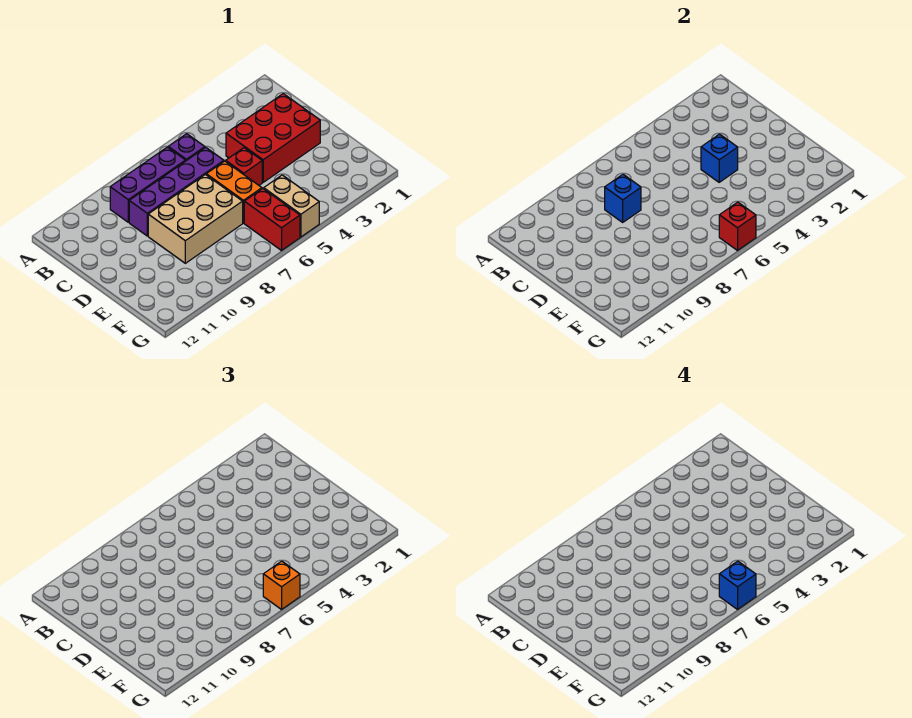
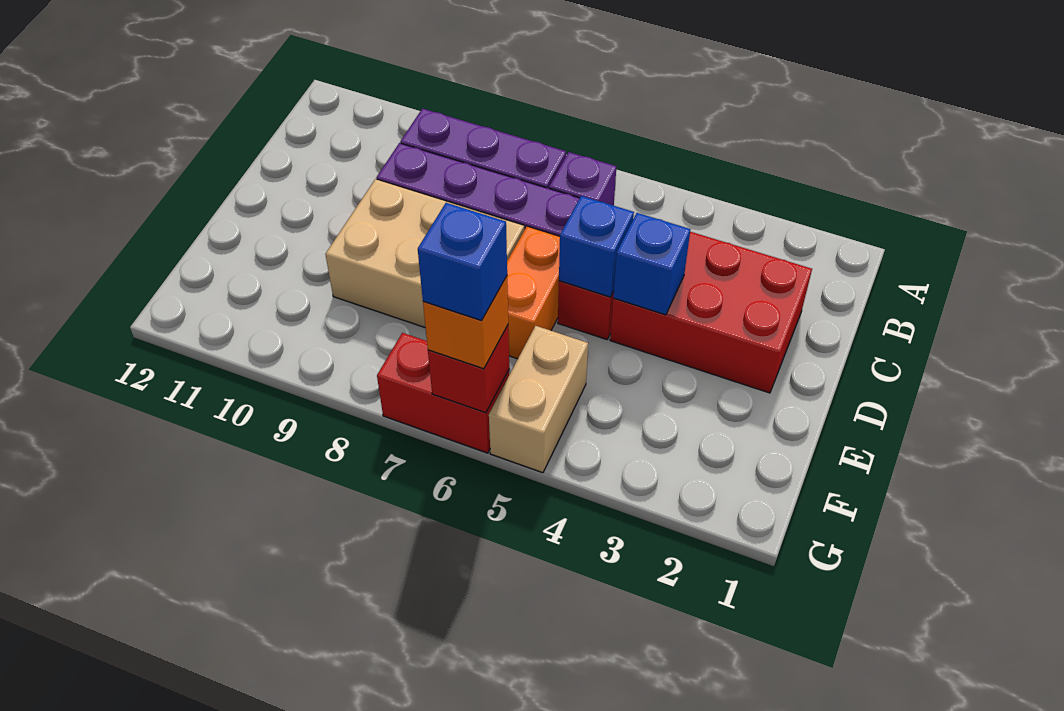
blue brick C8 level 2 -> blue brick D5 level 2
red brick F6:G6 level 1 -> red brick G6:G7 level 1

